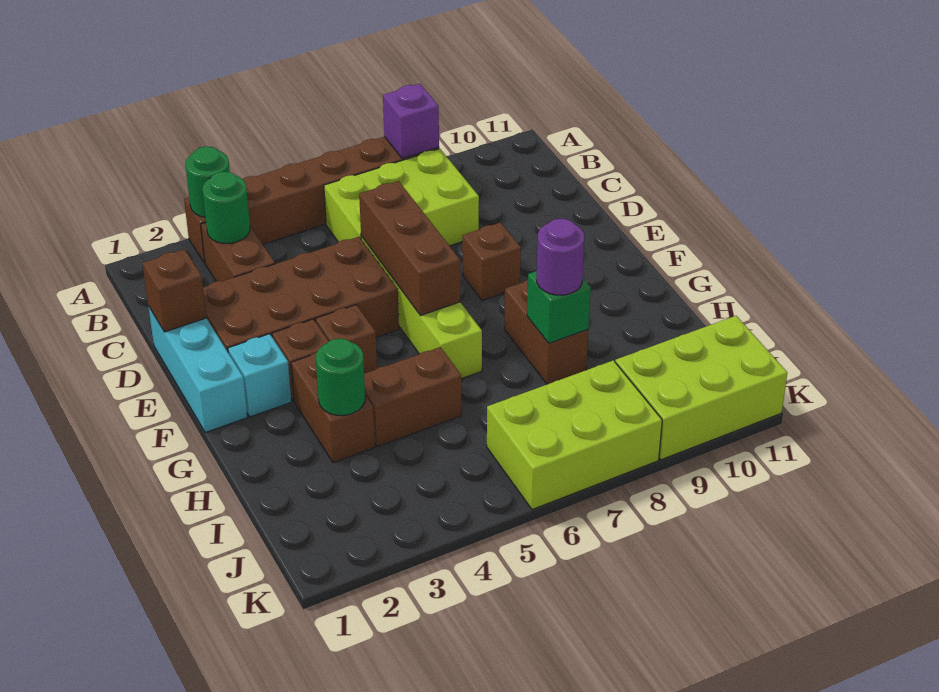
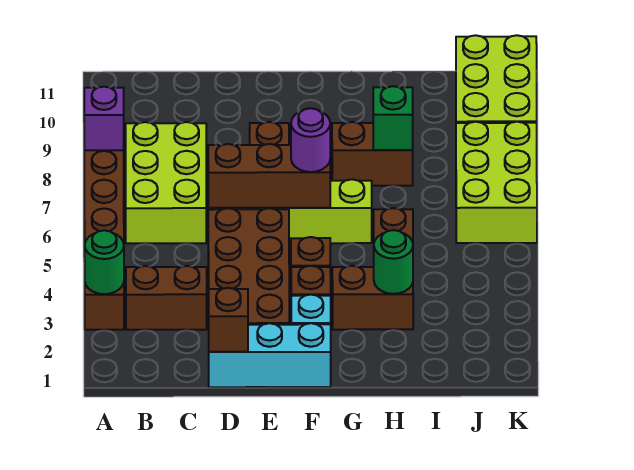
green round brick B3 level 2 -> none
purple round brick H8 level 3 -> purple round brick F6 level 3

